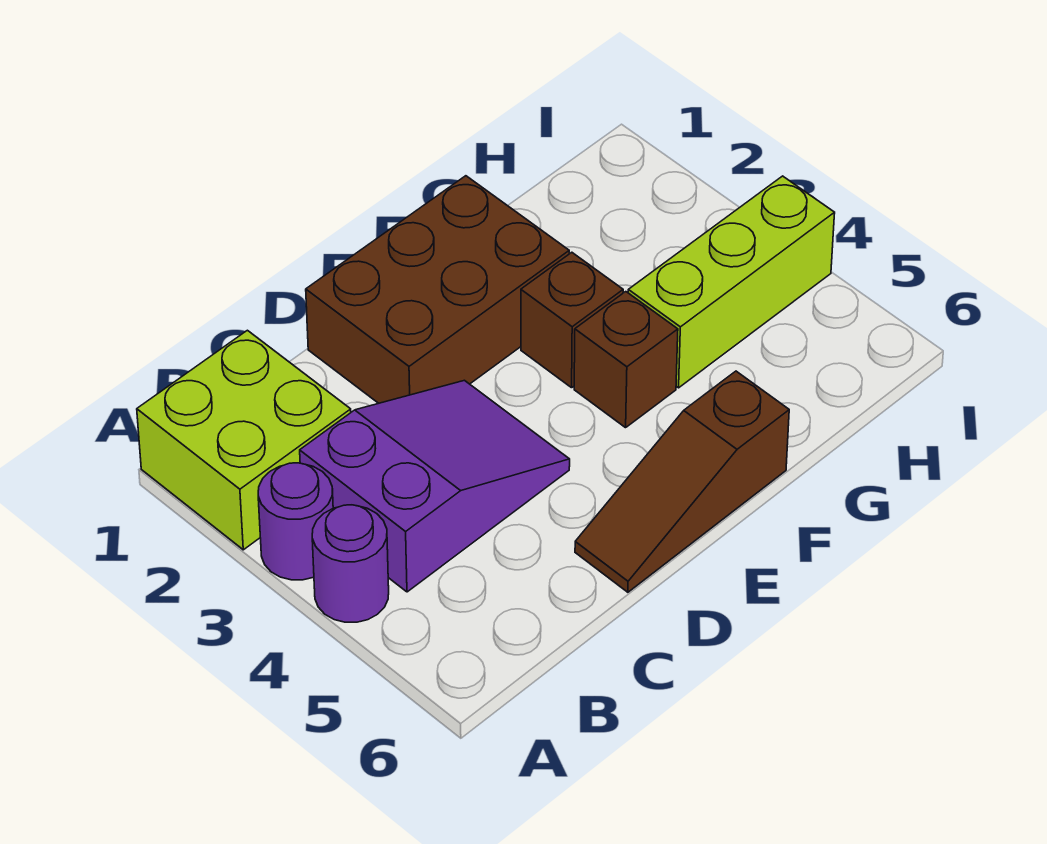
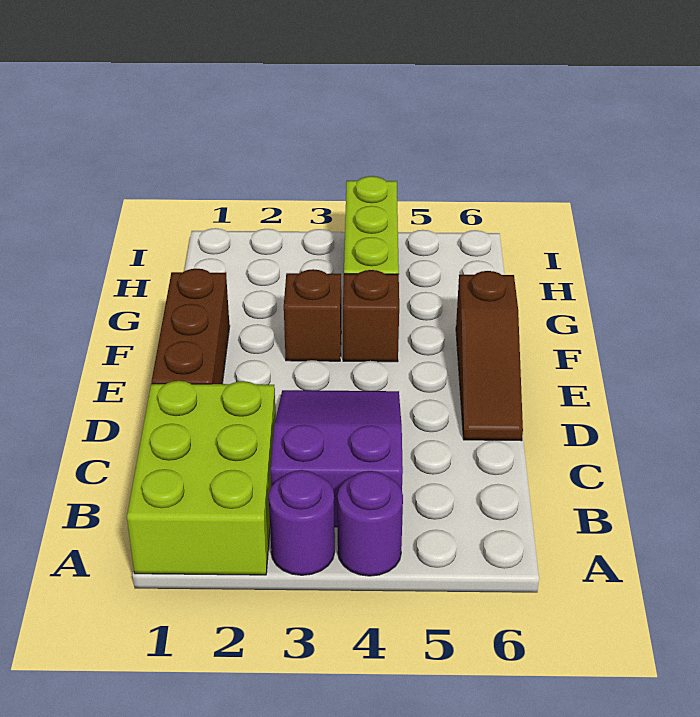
lime brick A1:B2 level 1 -> lime brick A1:C2 level 1
brown brick D1:F2 level 1 -> brown brick D1:F1 level 1

